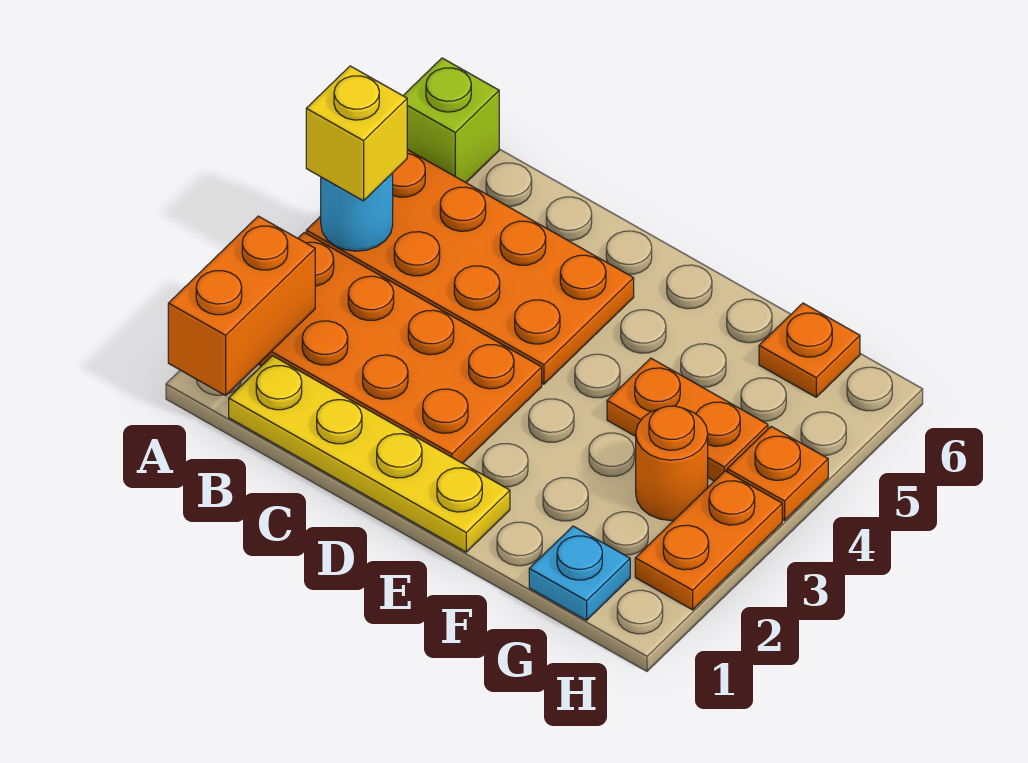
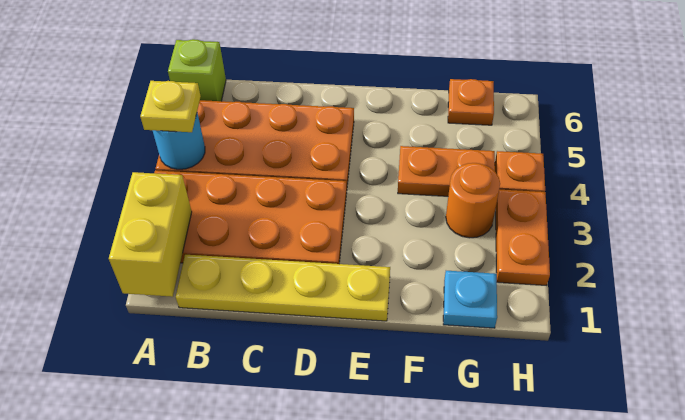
orange brick A1:A2 level 2 -> yellow brick A1:A2 level 2
yellow brick A4 level 3 -> yellow plate A4 level 3

